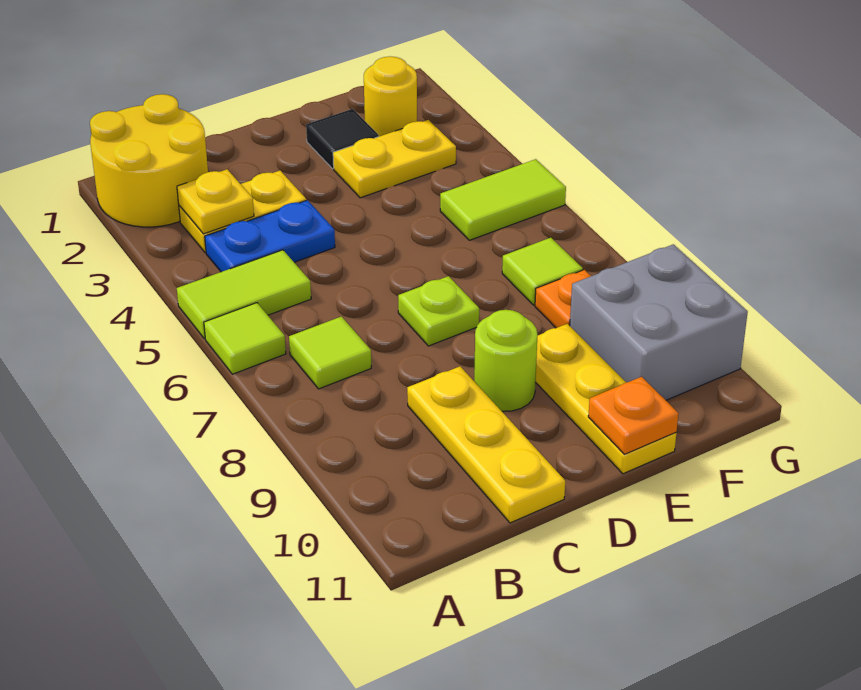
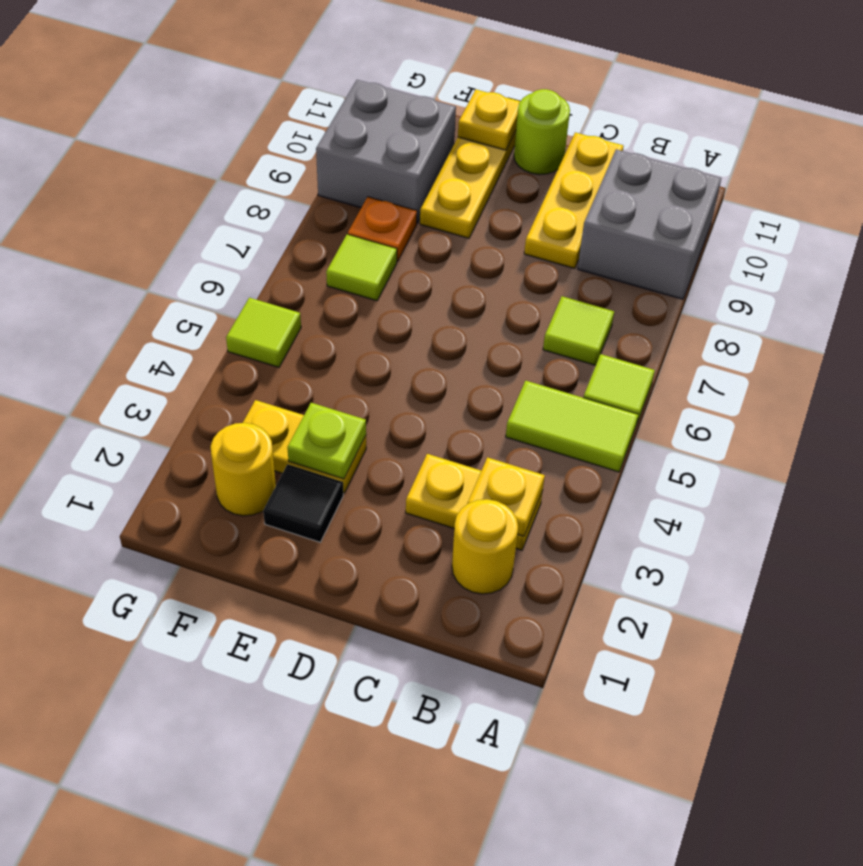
yellow round brick A1:B2 level 1 -> yellow round brick B2 level 1
none -> grey brick A9:B10 level 1
blue plate B4:C4 level 1 -> none
lime plate D7 level 1 -> lime plate E3 level 2
lime round brick D9 level 1 -> lime round brick D11 level 1
orange plate E11 level 2 -> yellow plate E11 level 2
lime tile F5:G5 level 1 -> lime tile G5 level 1

